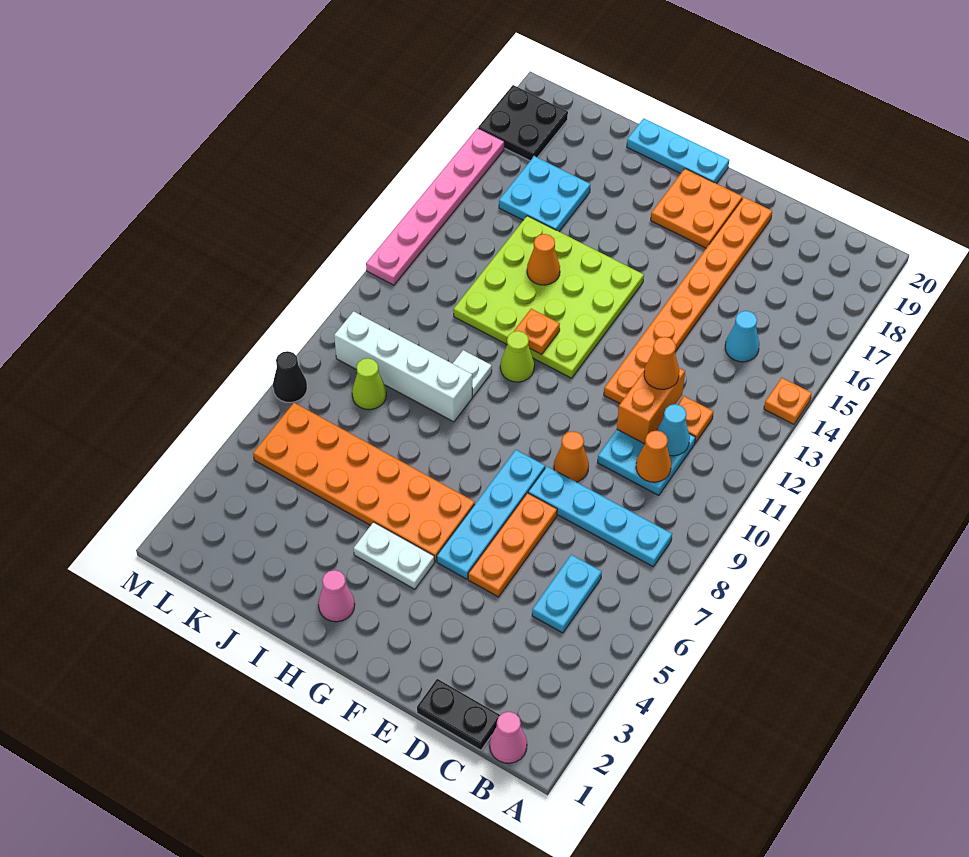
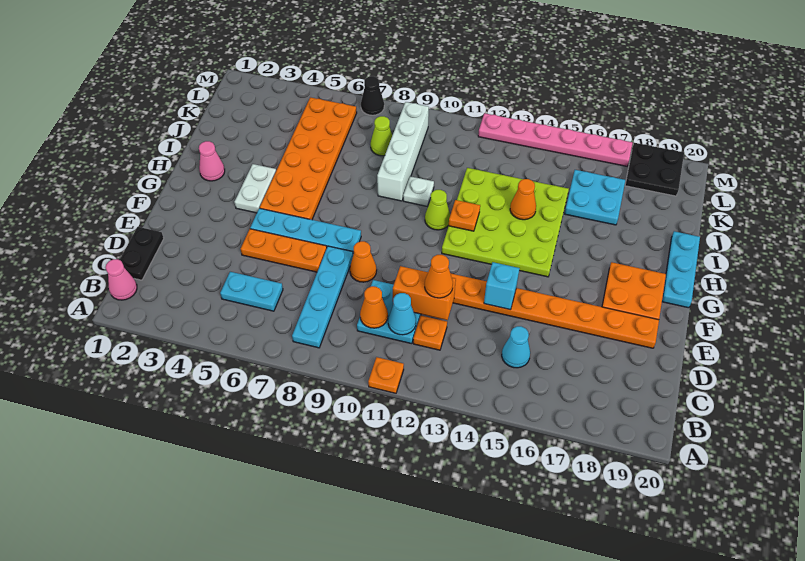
orange plate A14 level 1 -> orange plate A11 level 1
none -> cyan brick E14 level 2

